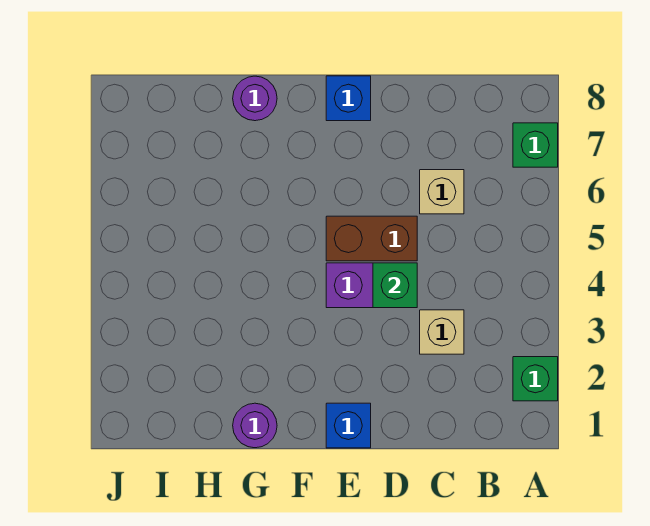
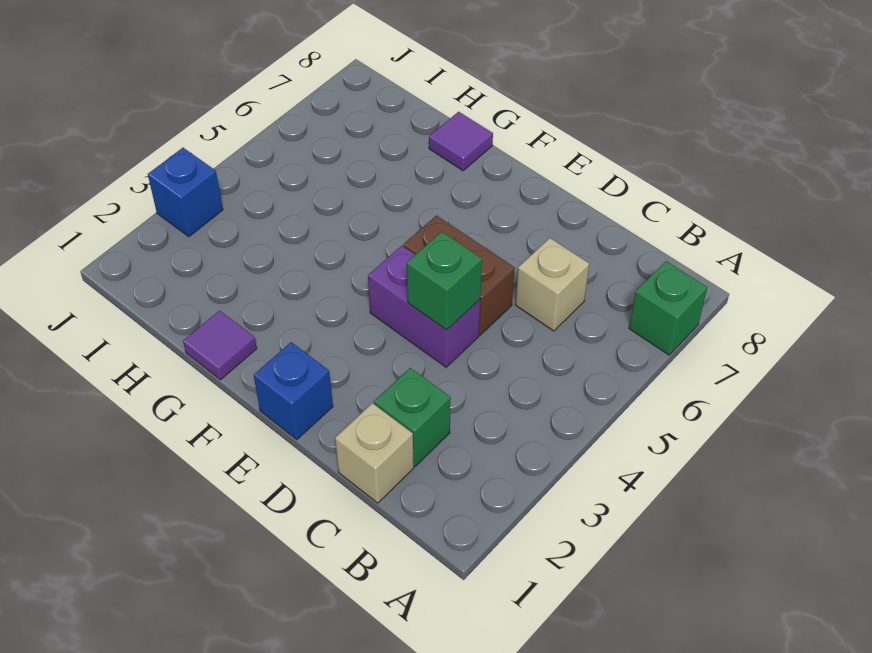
green brick A2 level 1 -> green brick C2 level 1
tan brick C3 level 1 -> tan brick C1 level 1
blue brick E8 level 1 -> blue brick J3 level 1
purple round brick G1 level 1 -> purple tile G1 level 1
purple round brick G8 level 1 -> purple tile G8 level 1

